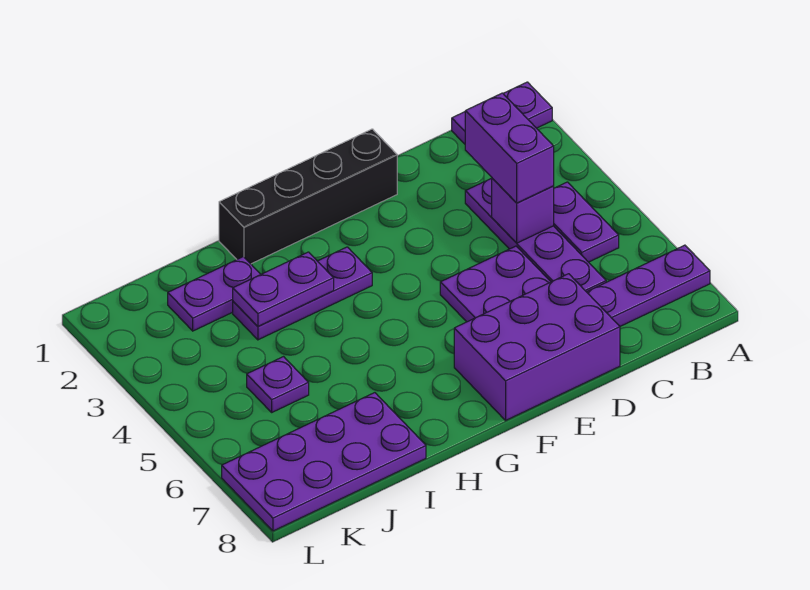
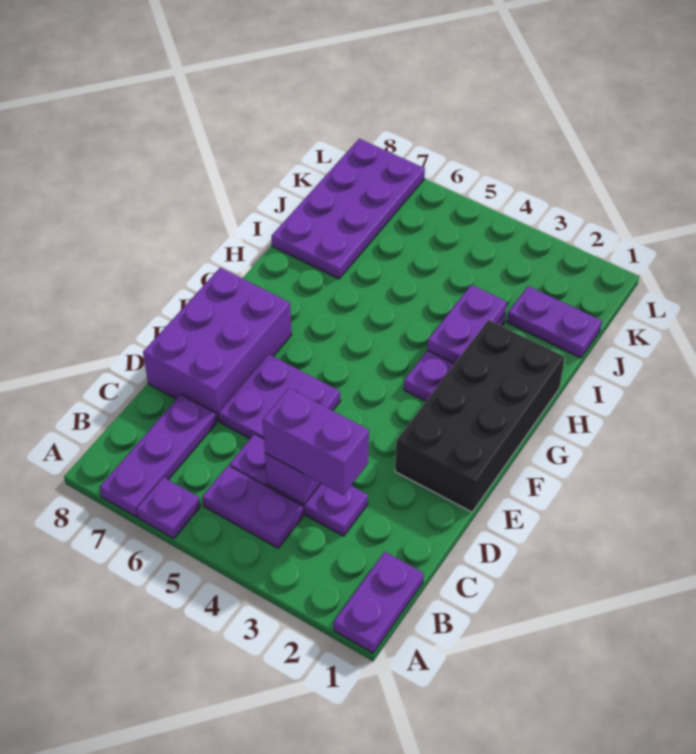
purple plate C3:C6 level 1 -> purple plate C3:C5 level 1
black brick E1:H1 level 1 -> black brick E1:H2 level 1
purple plate I2:J2 level 1 -> purple plate J1:J2 level 1
purple plate J5 level 1 -> purple plate A6 level 1

